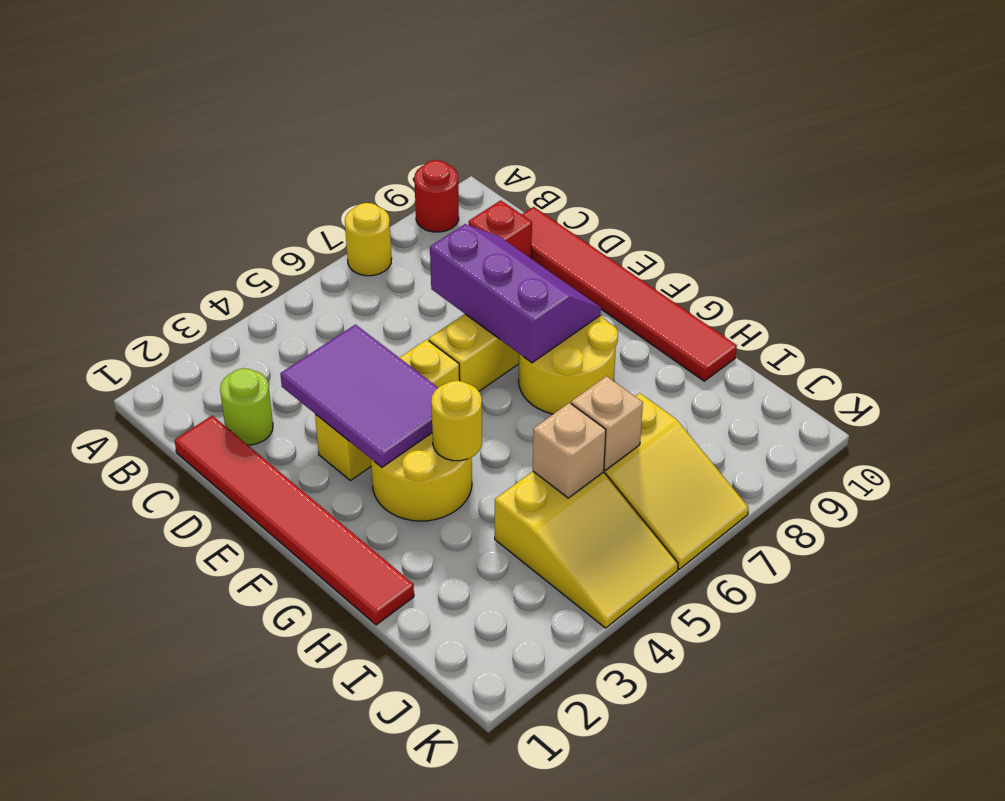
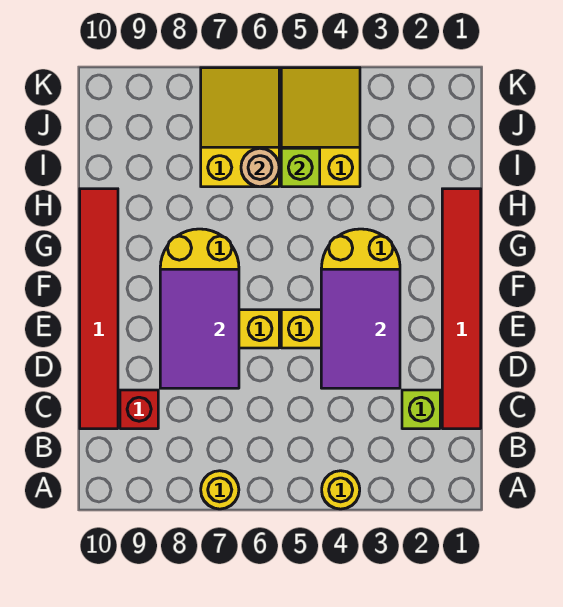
red round brick A9 level 1 -> none
lime round brick C2 level 1 -> lime brick C2 level 1
purple slope D7:F8 level 2 top 7 -> purple tile D7:F8 level 2
yellow round brick G4 level 2 -> yellow round brick A4 level 1
tan brick I5 level 2 -> lime brick I5 level 2
tan brick I6 level 2 -> tan round brick I6 level 2

